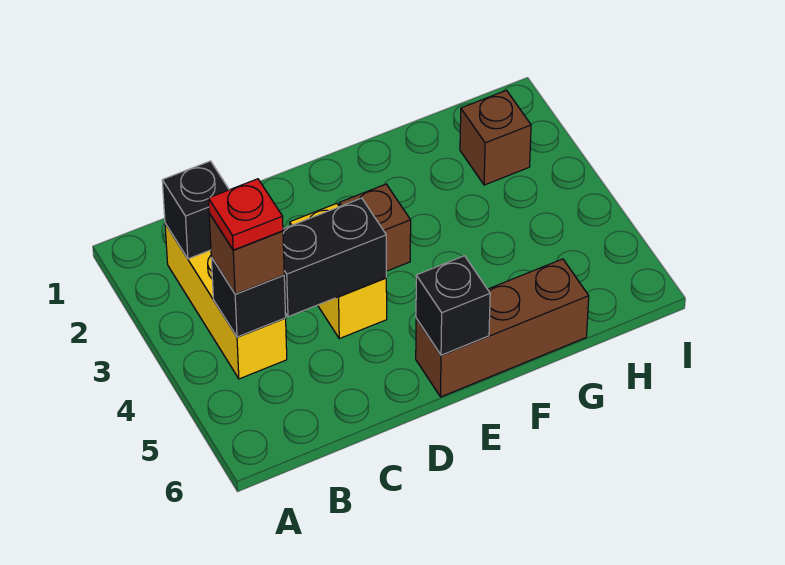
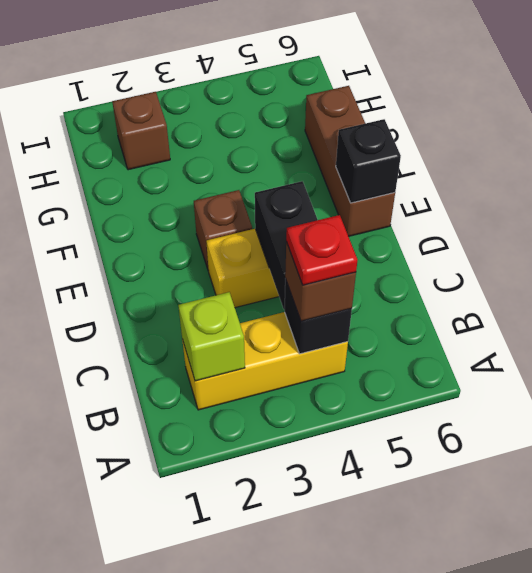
black brick B2 level 2 -> lime brick B2 level 2

